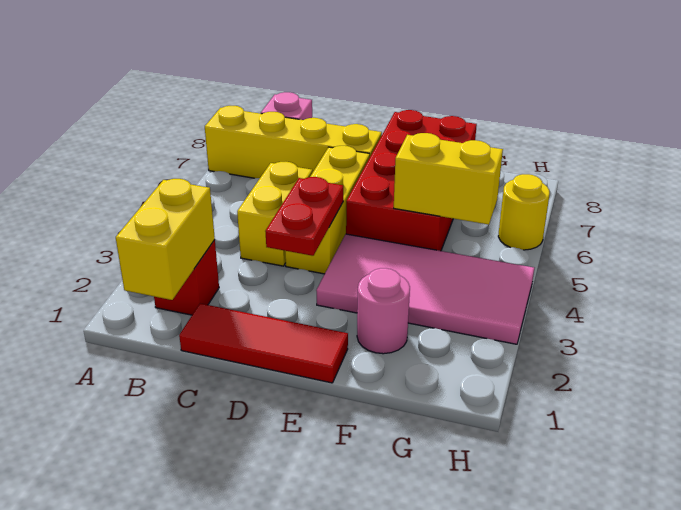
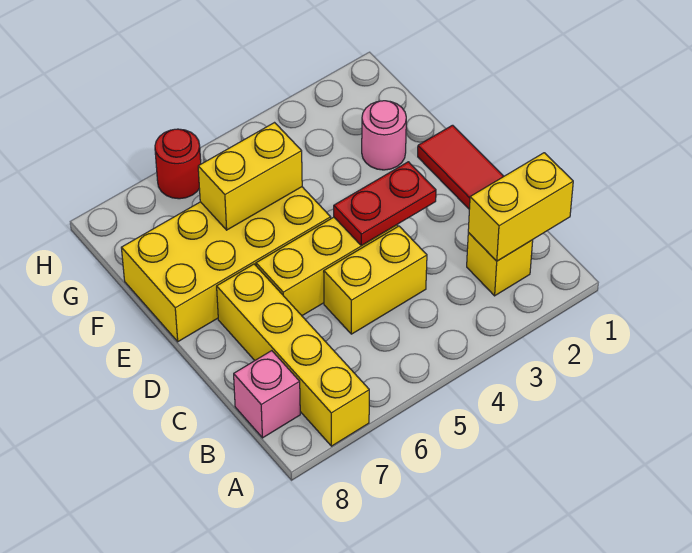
red brick B2 level 1 -> yellow brick B2 level 1
pink tile E3:H4 level 1 -> none
red brick E5:F8 level 1 -> yellow brick E5:F8 level 1
yellow brick F5:G5 level 2 -> yellow brick F5:F6 level 2
yellow round brick H6 level 1 -> red round brick H6 level 1

